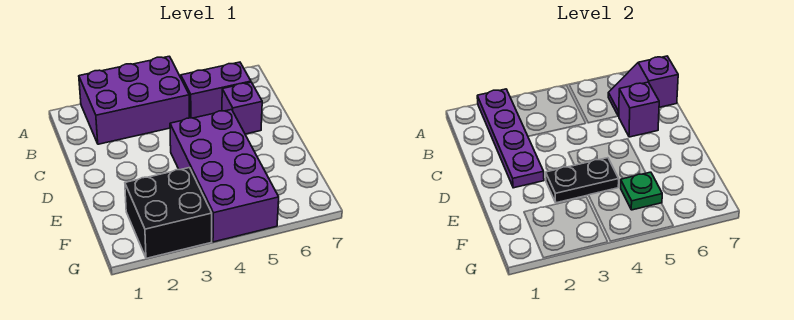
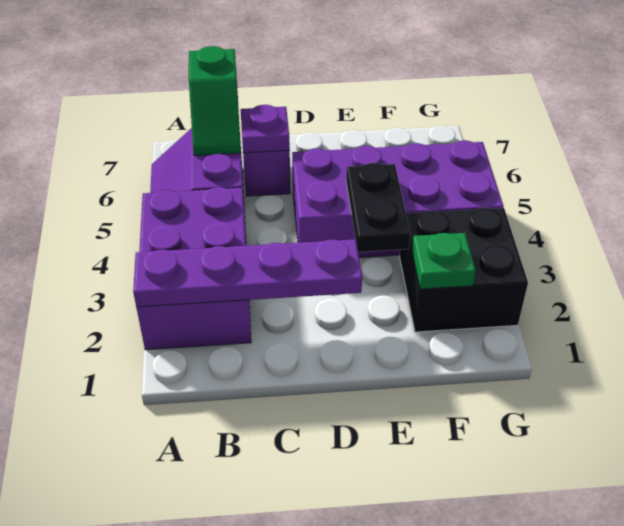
purple slope B6:B7 level 2 top 7 -> green slope B6:B7 level 2 top 7
purple brick C6 level 2 -> purple plate C6 level 2
green plate F5 level 2 -> green plate F2 level 2

